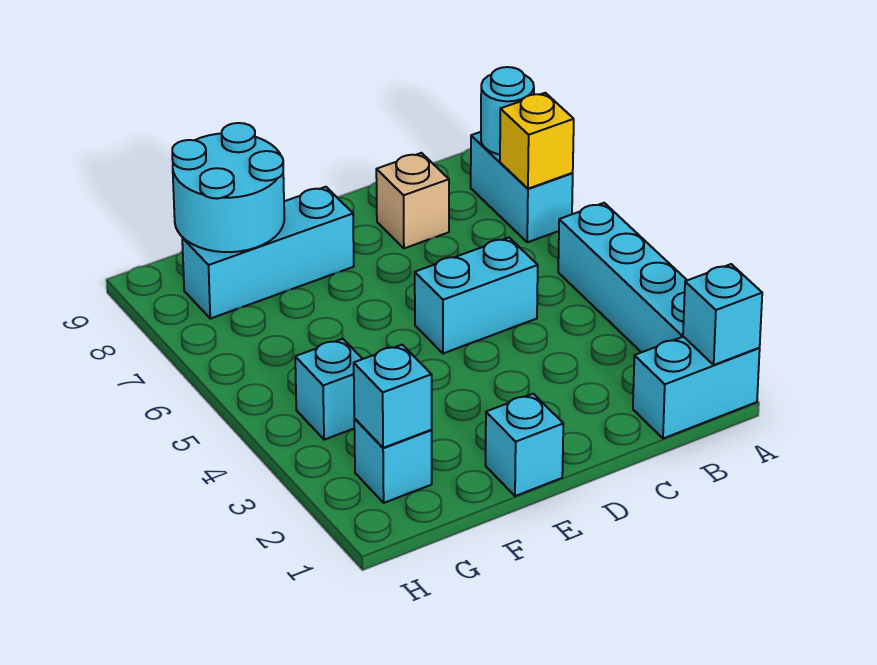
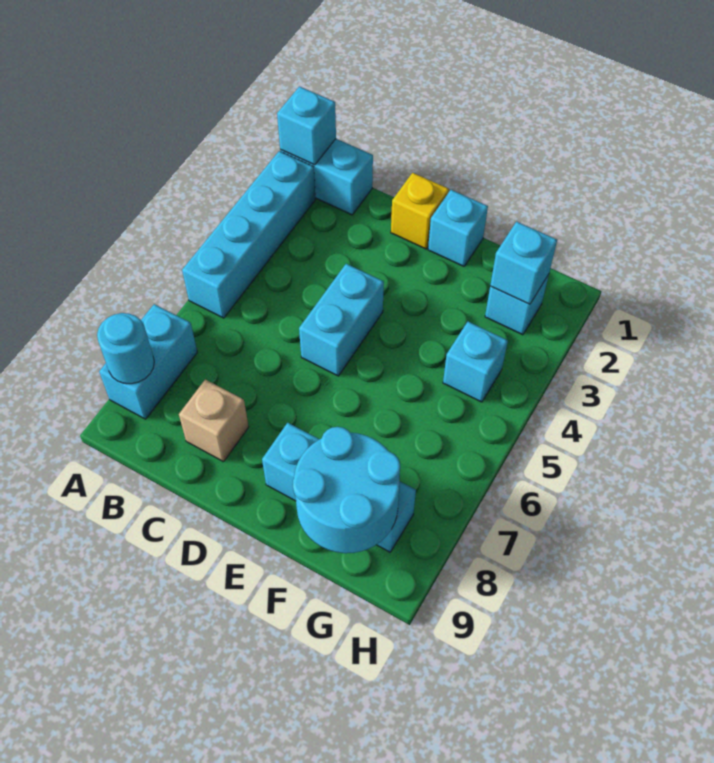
yellow brick A7 level 2 -> yellow brick D1 level 1
cyan brick C5:D5 level 1 -> cyan brick D4:D5 level 1

